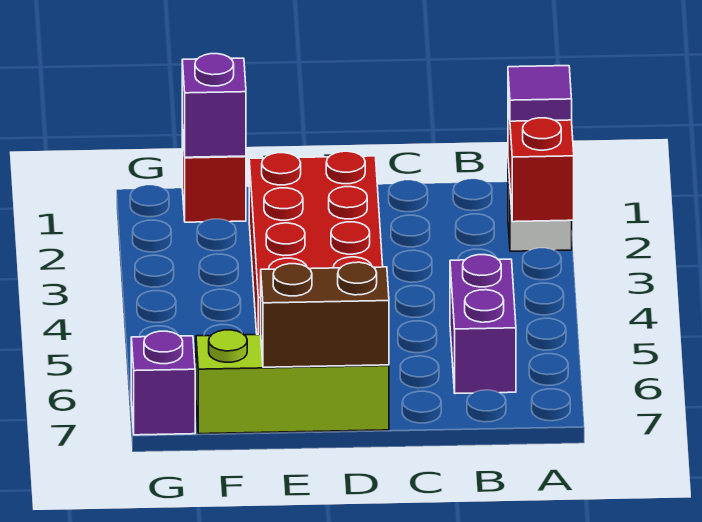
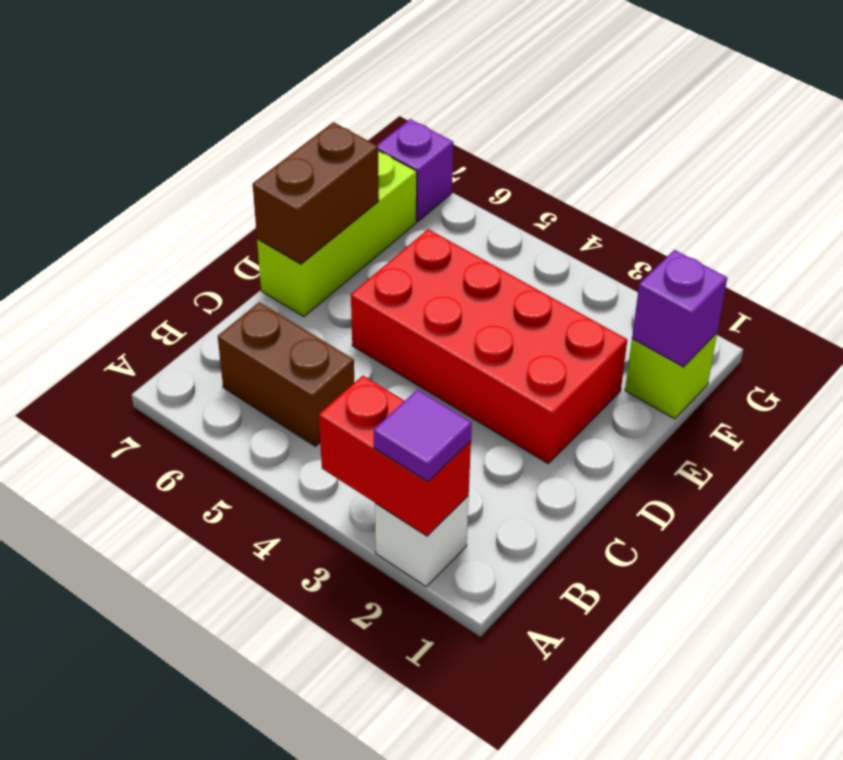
purple brick B5:B6 level 1 -> brown brick B5:B6 level 1
red brick F1 level 1 -> lime brick F1 level 1

